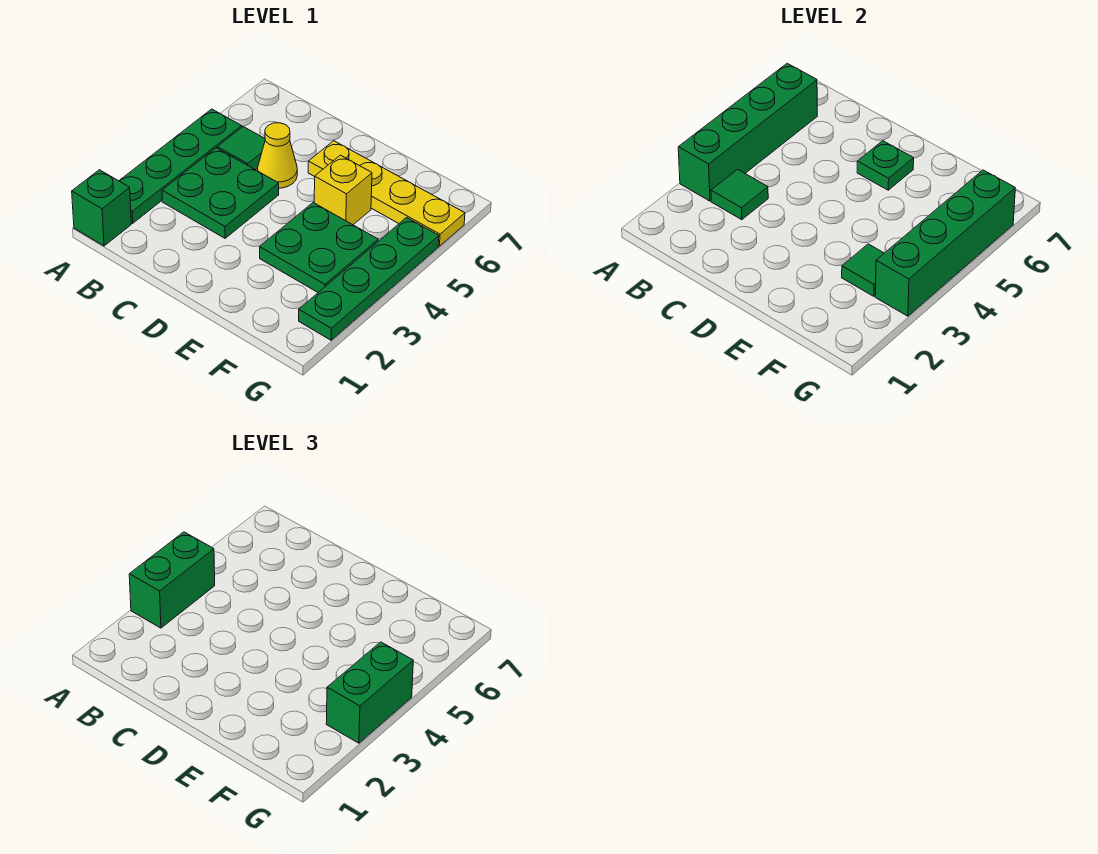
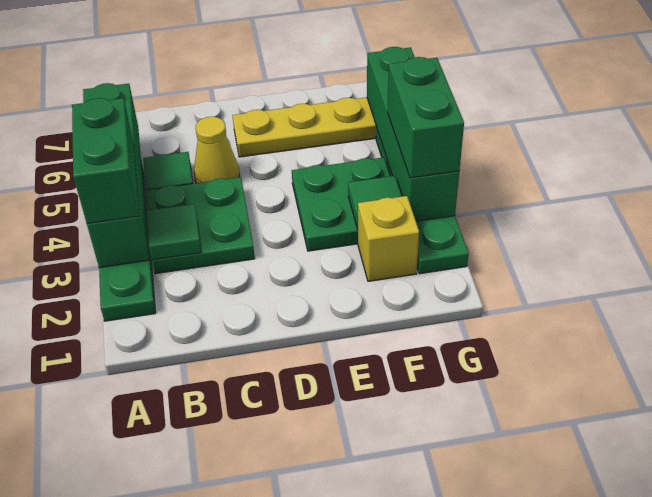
green brick A1 level 1 -> none
green plate D6 level 2 -> none
yellow brick E5 level 1 -> yellow brick F2 level 1

